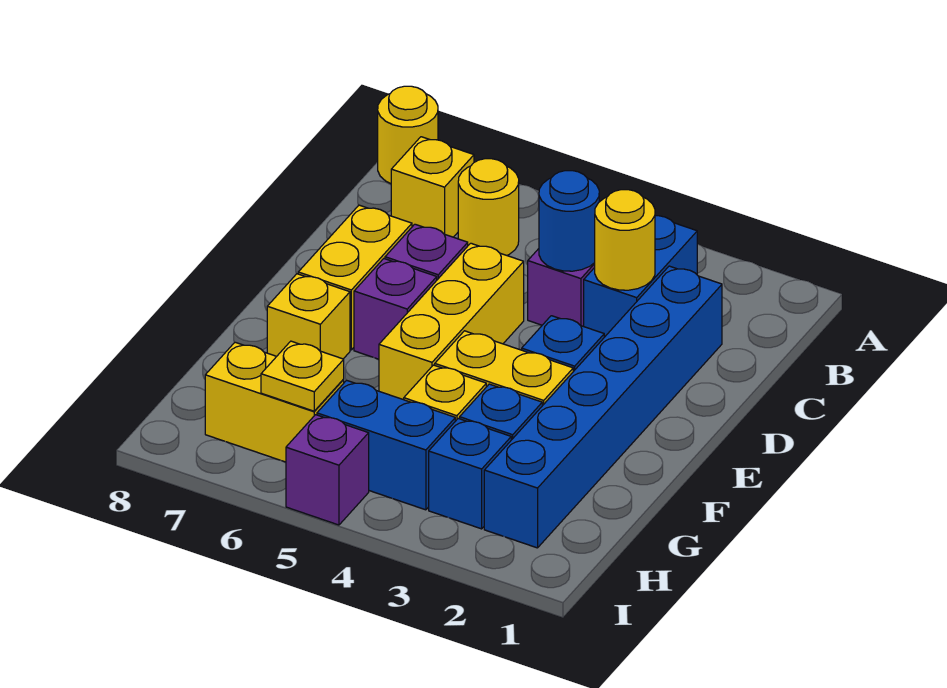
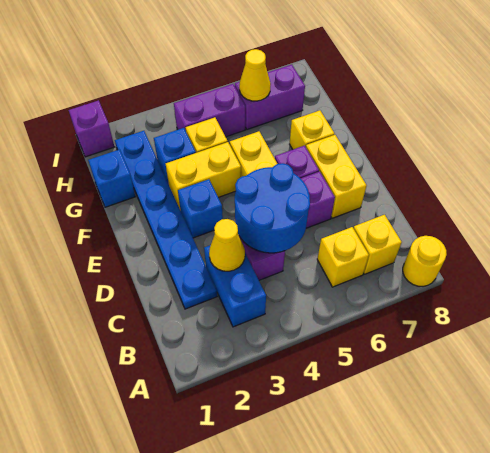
yellow round brick B6 level 1 -> yellow brick B6 level 1
blue brick C2:H2 level 1 -> blue plate C2:H2 level 1
yellow round brick C3 level 2 -> yellow cone C3 level 2
blue round brick C4 level 2 -> blue round brick C4:D5 level 2
blue brick H3 level 1 -> blue brick G1 level 1
blue brick H4:H5 level 1 -> purple brick H4:H5 level 1
yellow brick H6:H7 level 1 -> purple brick H6:H7 level 1
yellow plate H6 level 2 -> yellow cone H6 level 2
purple brick I5 level 1 -> purple brick I1 level 1

